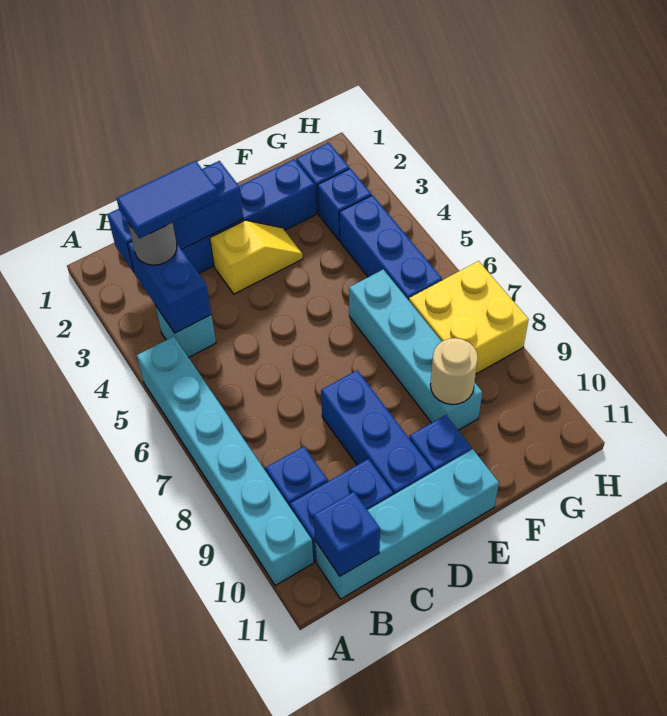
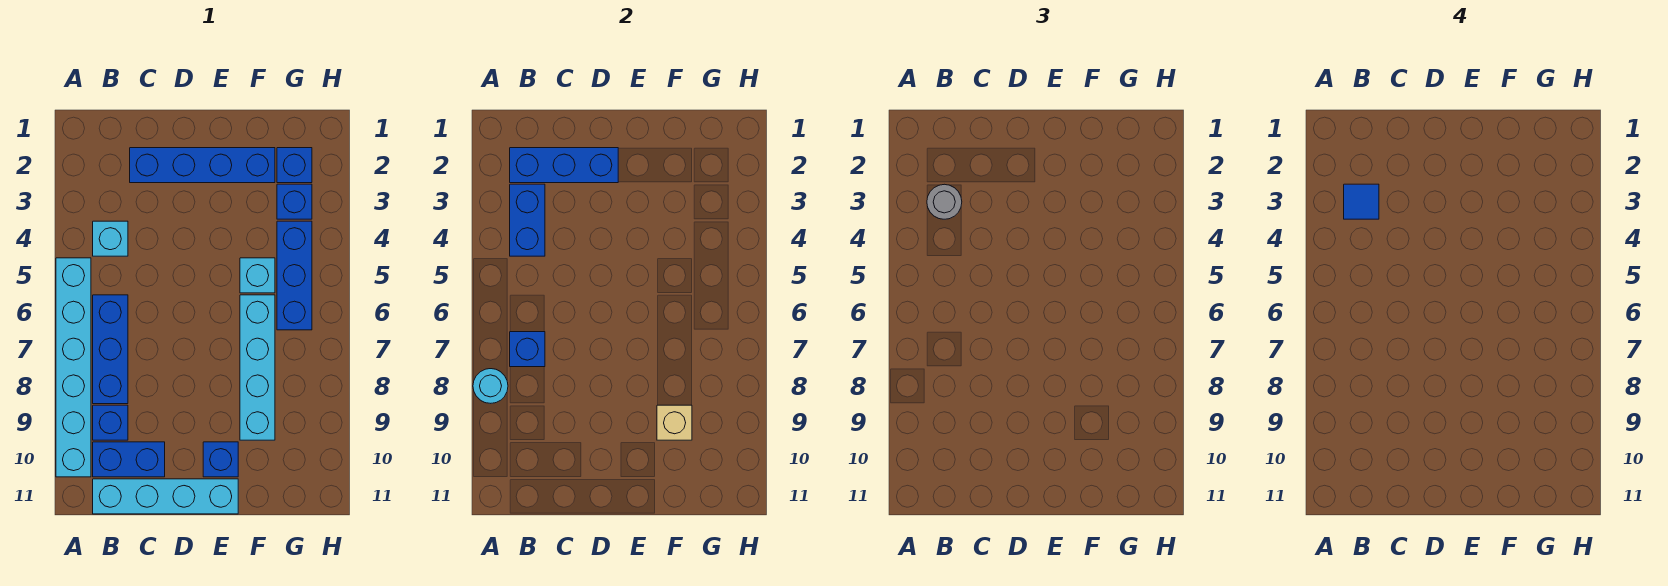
none -> cyan round brick A8 level 2
blue tile B3:C3 level 4 -> blue tile B3 level 4
blue brick B11 level 2 -> blue brick B7 level 2
yellow slope D3:E3 level 1 top D -> none
blue brick D8:D10 level 1 -> blue brick B6:B8 level 1
none -> cyan brick F5 level 1
tan round brick F9 level 2 -> tan brick F9 level 2
yellow brick G7:H8 level 1 -> none

